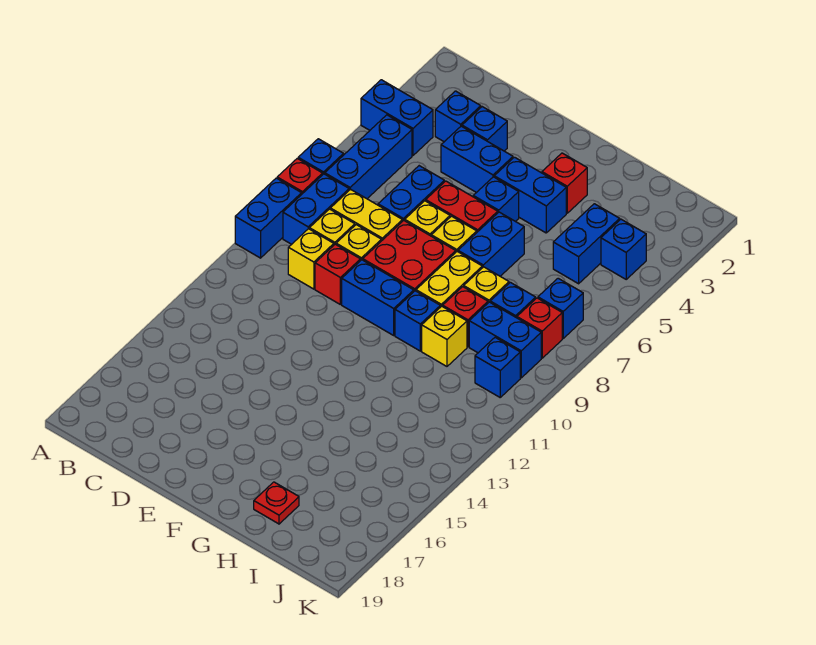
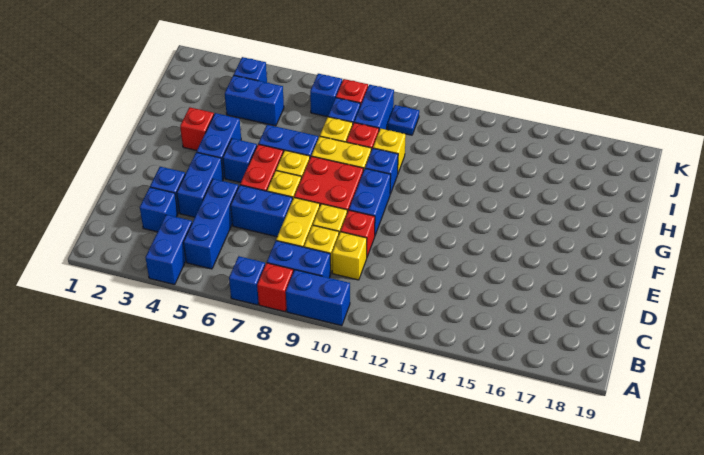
blue brick B5:B7 level 1 -> blue brick B5:D5 level 1
red plate H18 level 1 -> none
blue brick J10 level 1 -> blue plate J10 level 1

